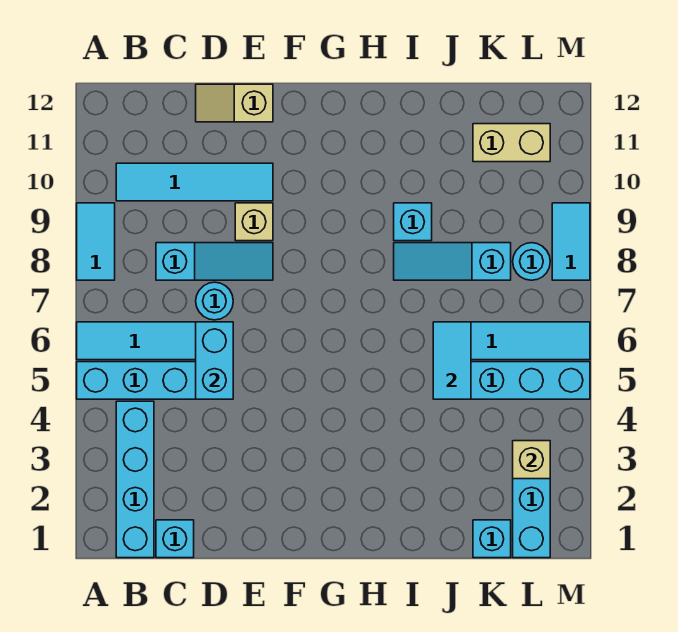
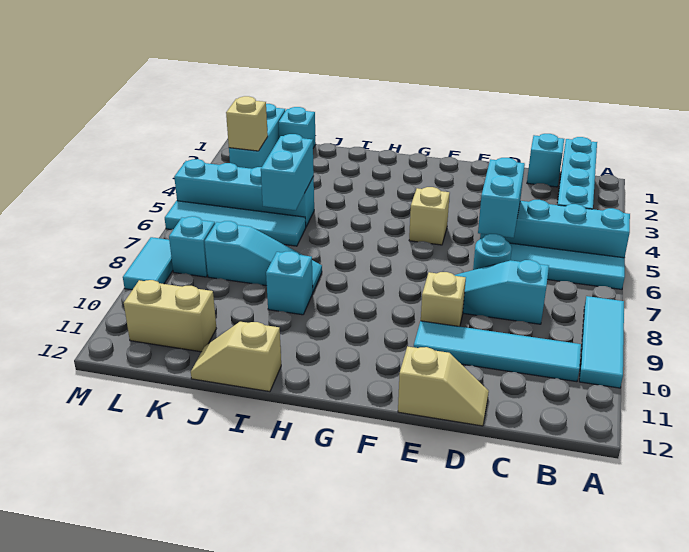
cyan tile A8:A9 level 1 -> cyan tile A8:A10 level 1
none -> tan brick F5 level 1
none -> tan slope I12:J12 level 1 top I
cyan tile J5:J6 level 2 -> cyan brick J5:J6 level 2
cyan round brick L8 level 1 -> cyan brick L8 level 1

